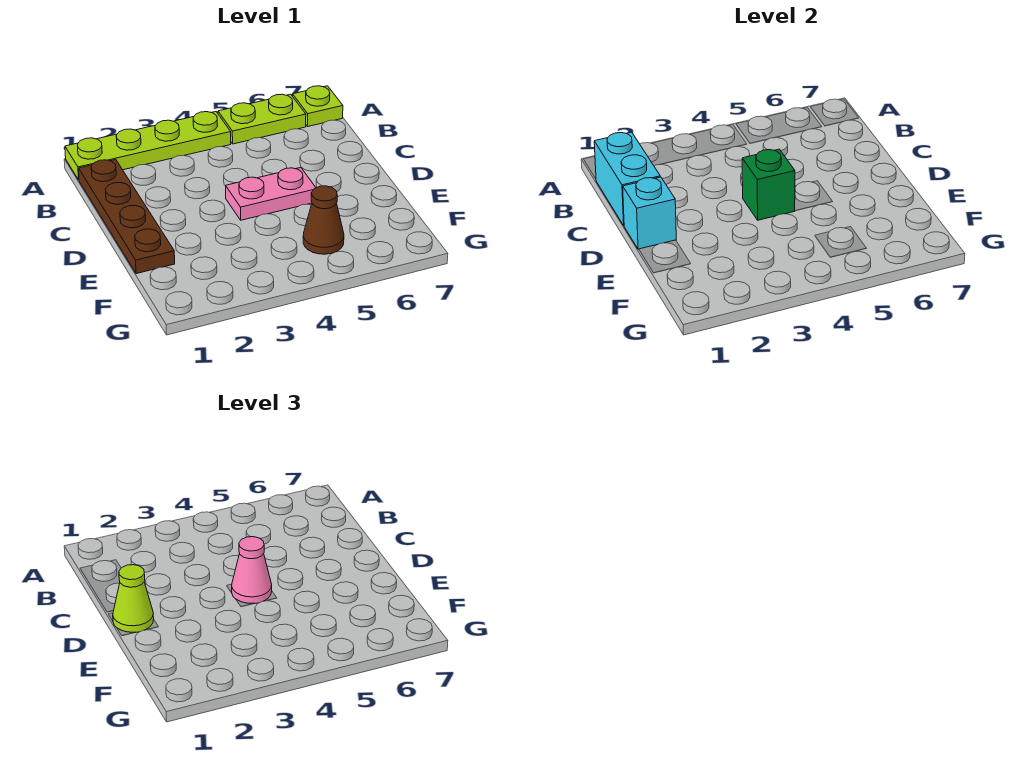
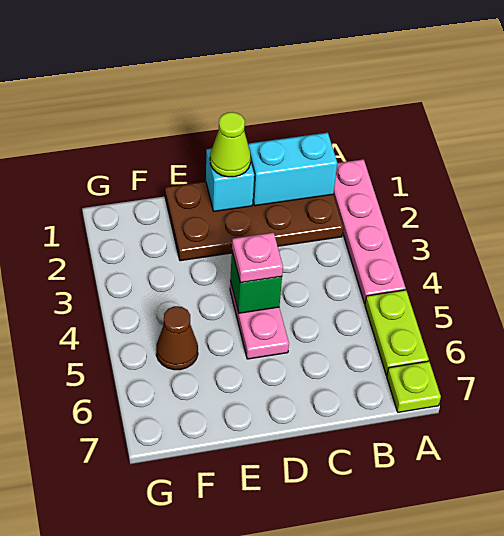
lime plate A1:A4 level 1 -> pink plate A1:A4 level 1
brown plate B1:E1 level 1 -> brown plate B1:E2 level 1
pink cone D4 level 3 -> pink plate D4 level 3

